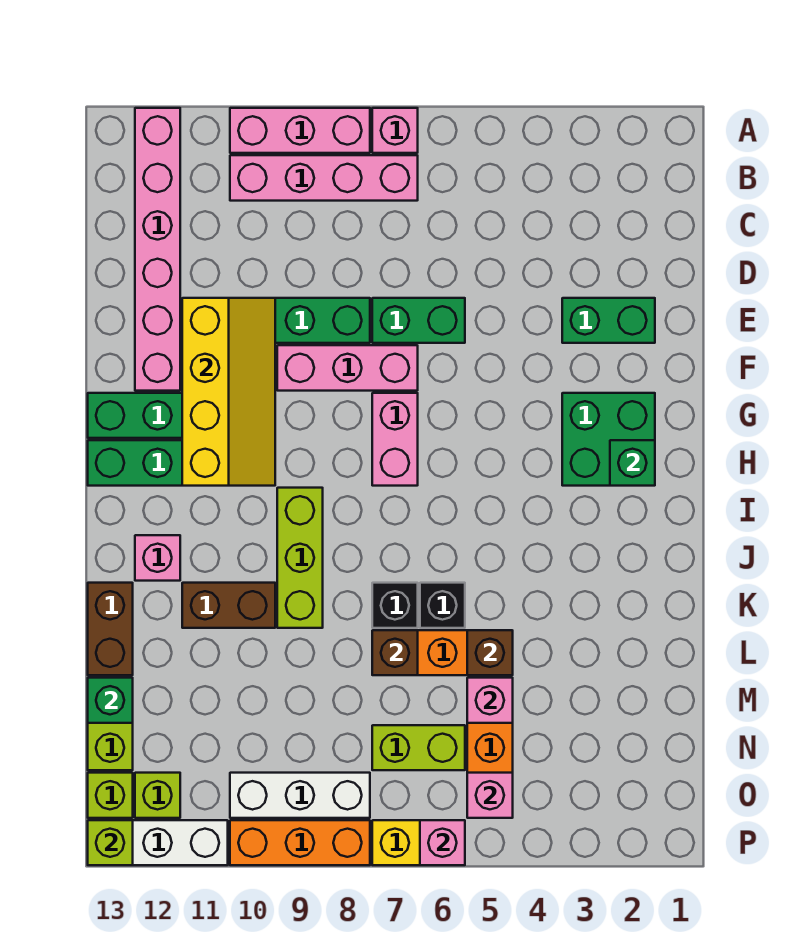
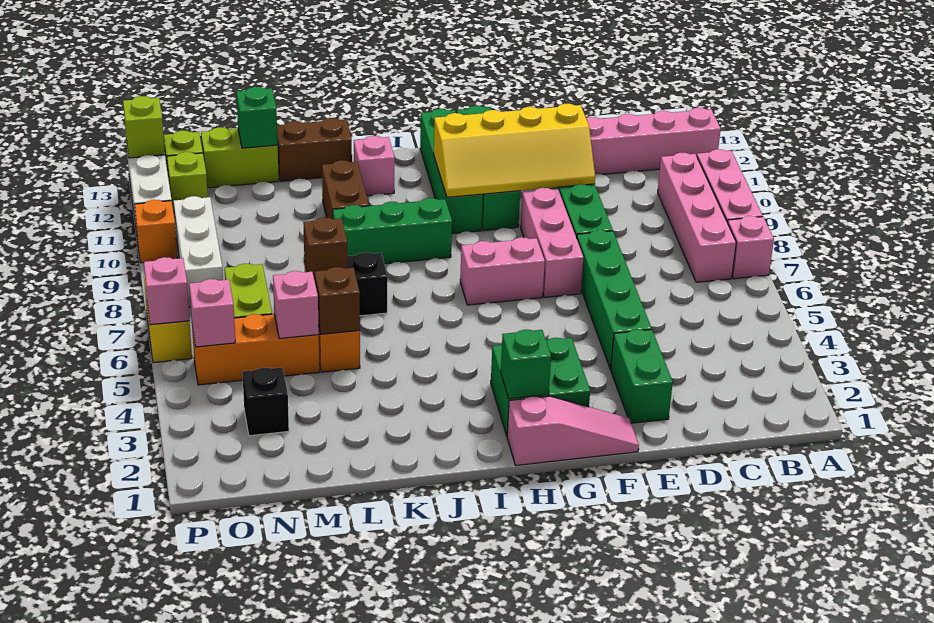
green brick E6:E7 level 1 -> green brick E4:E7 level 1
none -> pink slope F1:H1 level 1 top H
lime brick I9:K9 level 1 -> green brick I9:K9 level 1
black brick K6 level 1 -> black brick N3 level 1
orange brick P8:P10 level 1 -> orange brick P10 level 1

